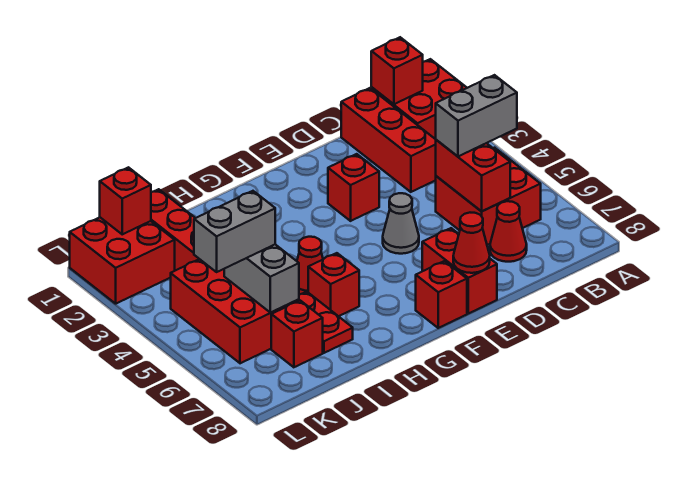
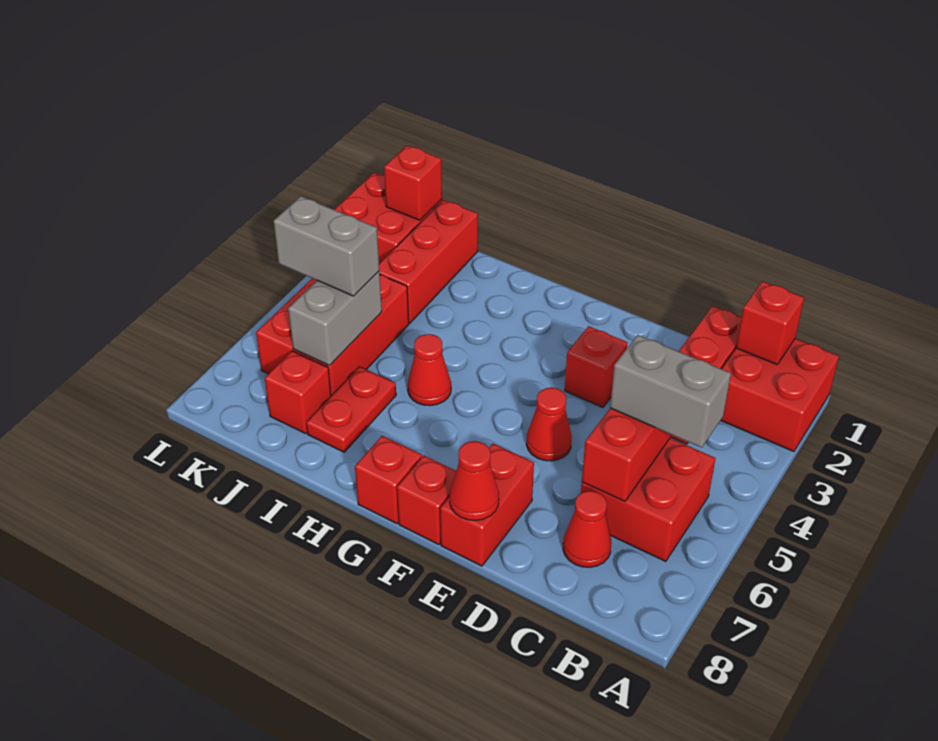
grey cone E5 level 1 -> red cone E5 level 1
red brick H6 level 1 -> red brick G8 level 1

